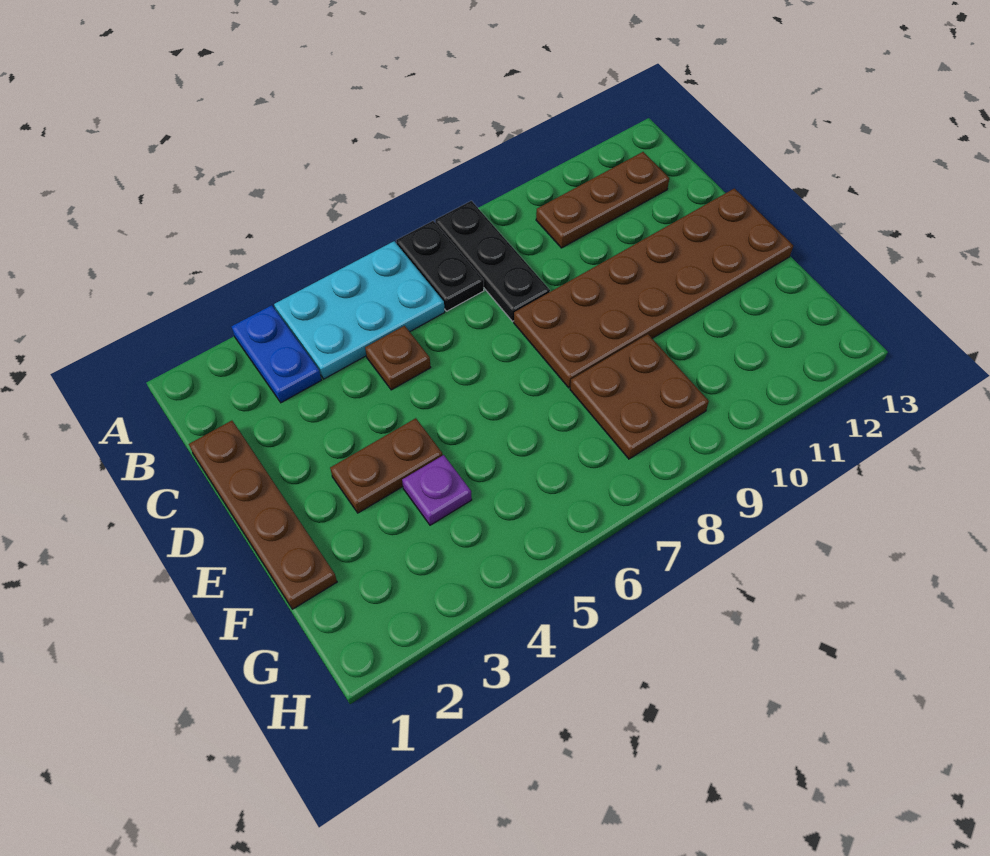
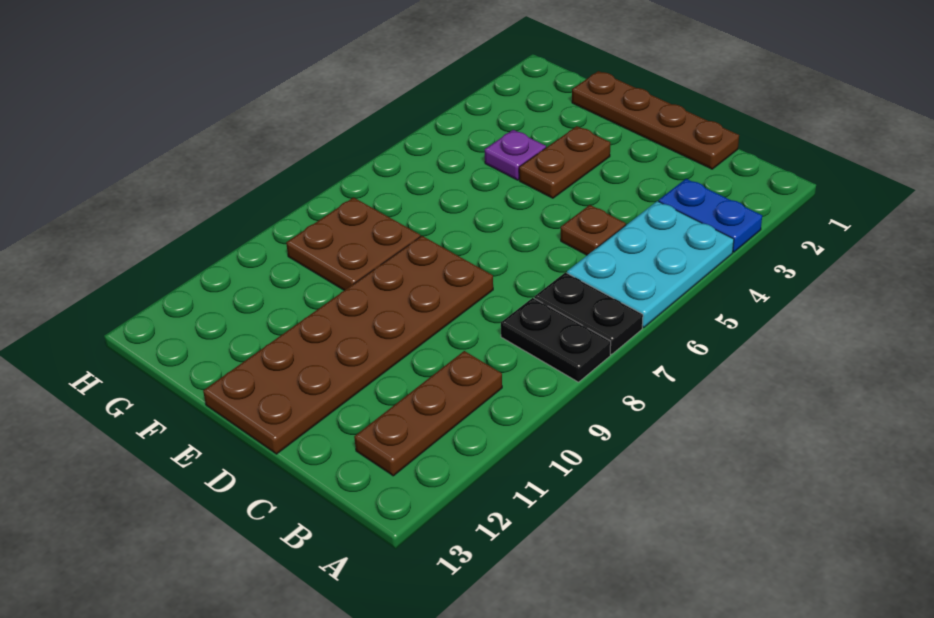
black plate A8:C8 level 1 -> black plate A8:B8 level 1

